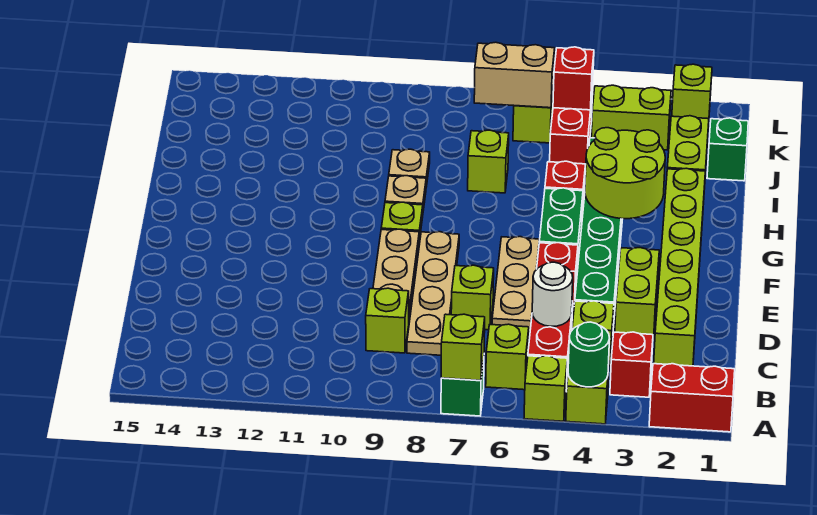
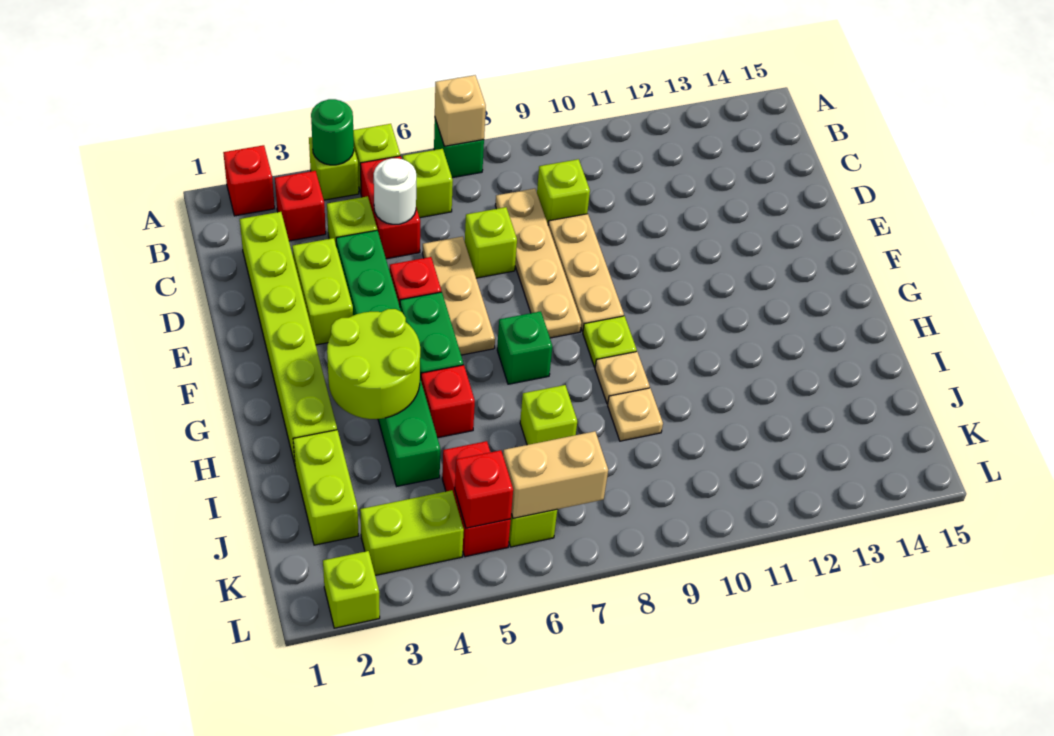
red brick A1:A2 level 1 -> red brick A2 level 1
lime brick A7 level 2 -> tan brick A7 level 2
green brick J1 level 1 -> green brick G7 level 1

